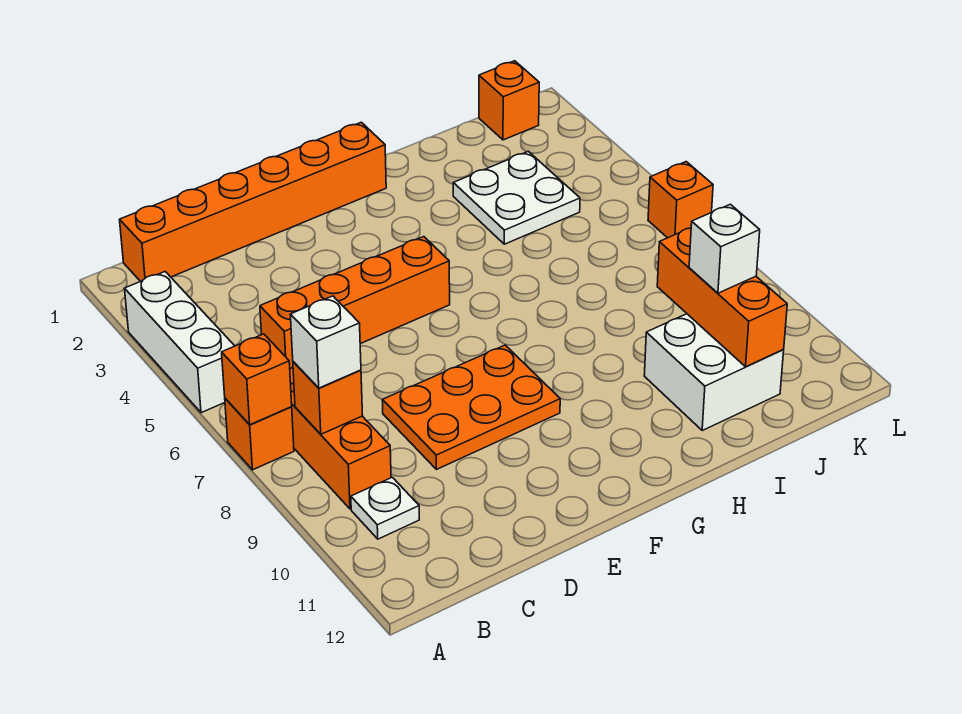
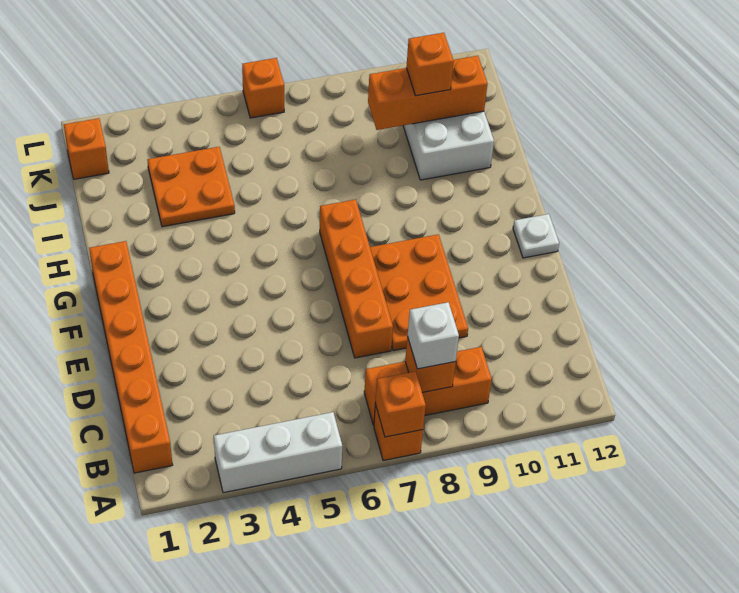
white plate B10 level 1 -> white plate F12 level 1
orange brick C5:F5 level 1 -> orange brick D7:G7 level 1
white plate I3:J4 level 1 -> orange plate I3:J4 level 1
white brick J10 level 3 -> orange brick J10 level 3

